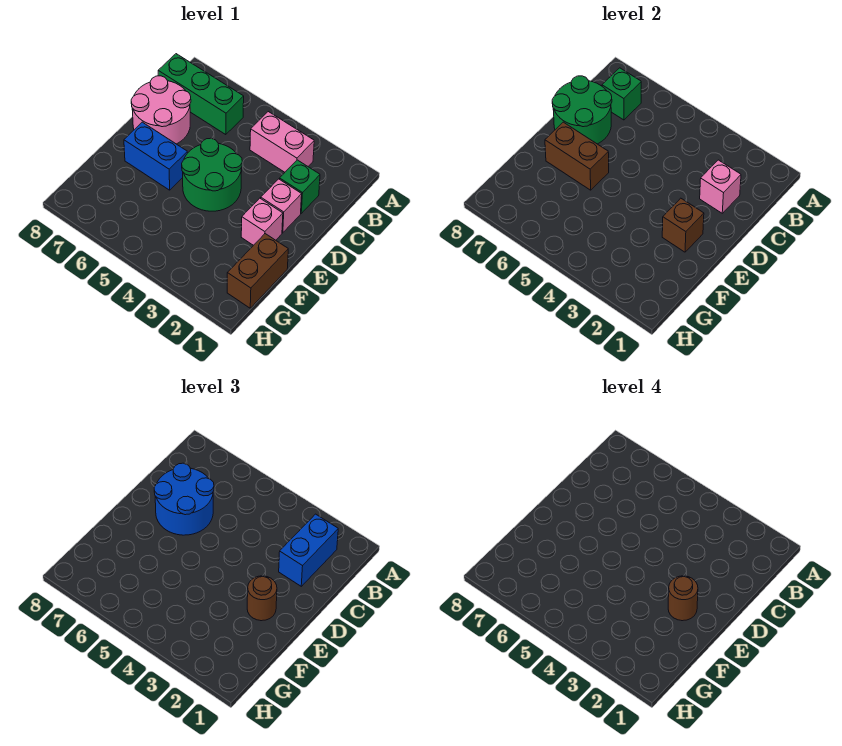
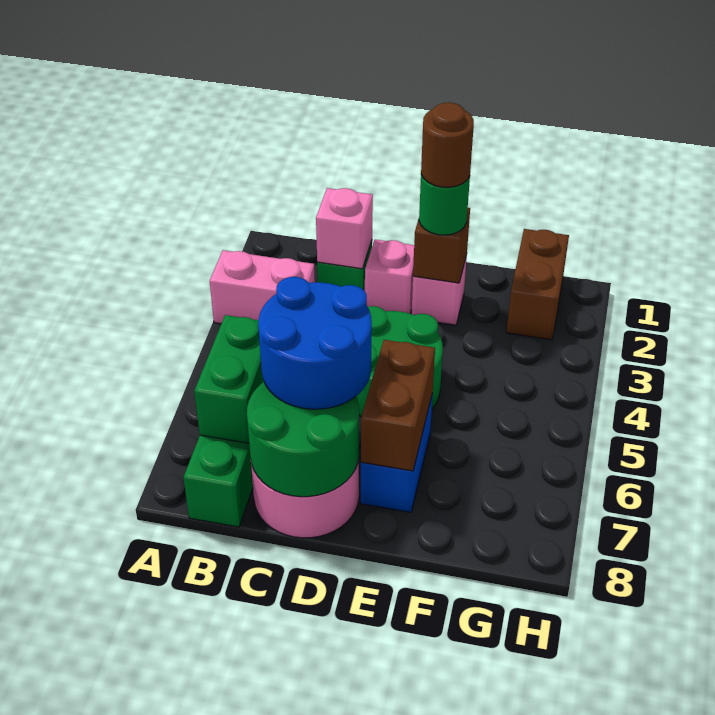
blue brick B2:C2 level 3 -> none
pink brick B3:B4 level 1 -> pink brick A3:B3 level 1
green brick B7 level 2 -> green brick B6:B7 level 2
brown round brick E2 level 3 -> green round brick E2 level 3
brown brick F1:G1 level 1 -> brown brick G1:G2 level 1

